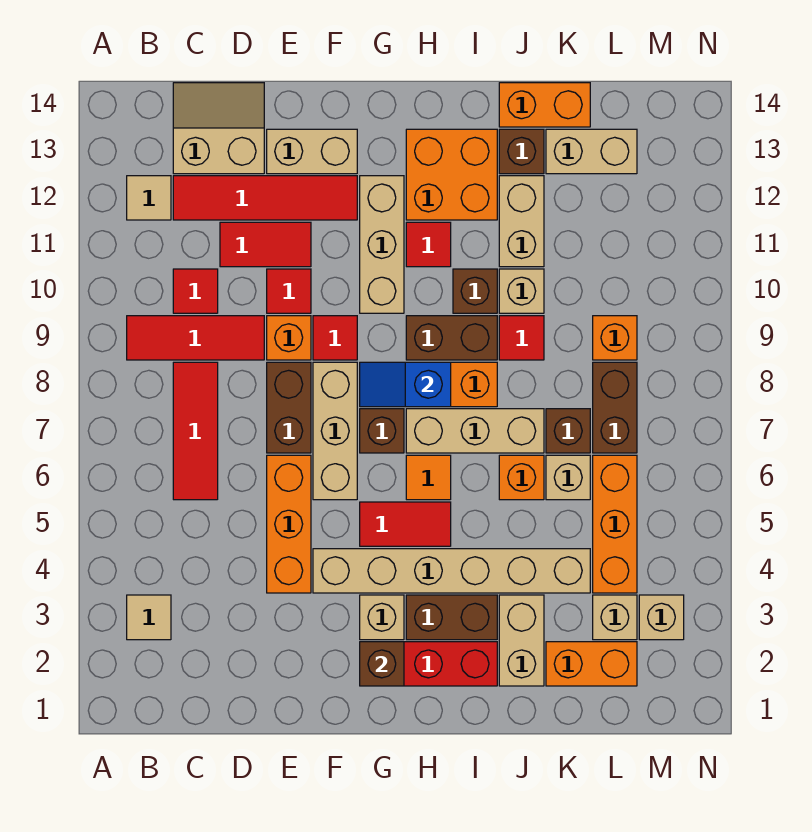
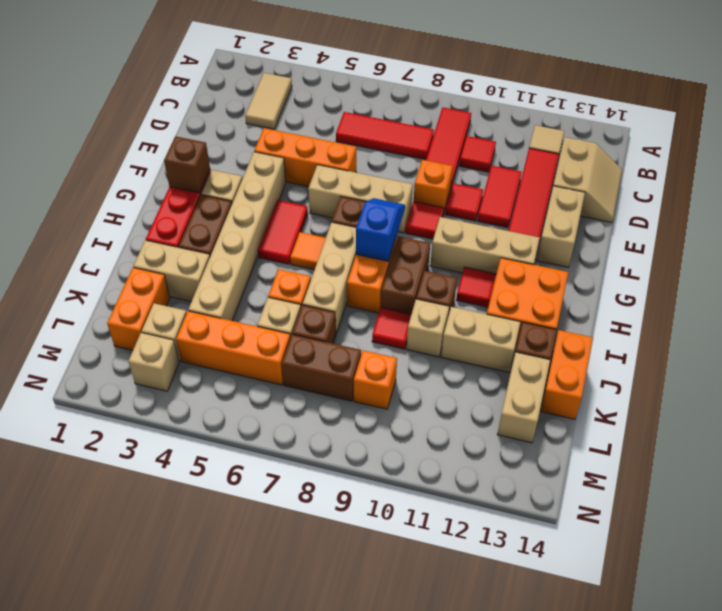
tan tile B3 level 1 -> tan tile B3:C3 level 1
brown brick E7:E8 level 1 -> none

